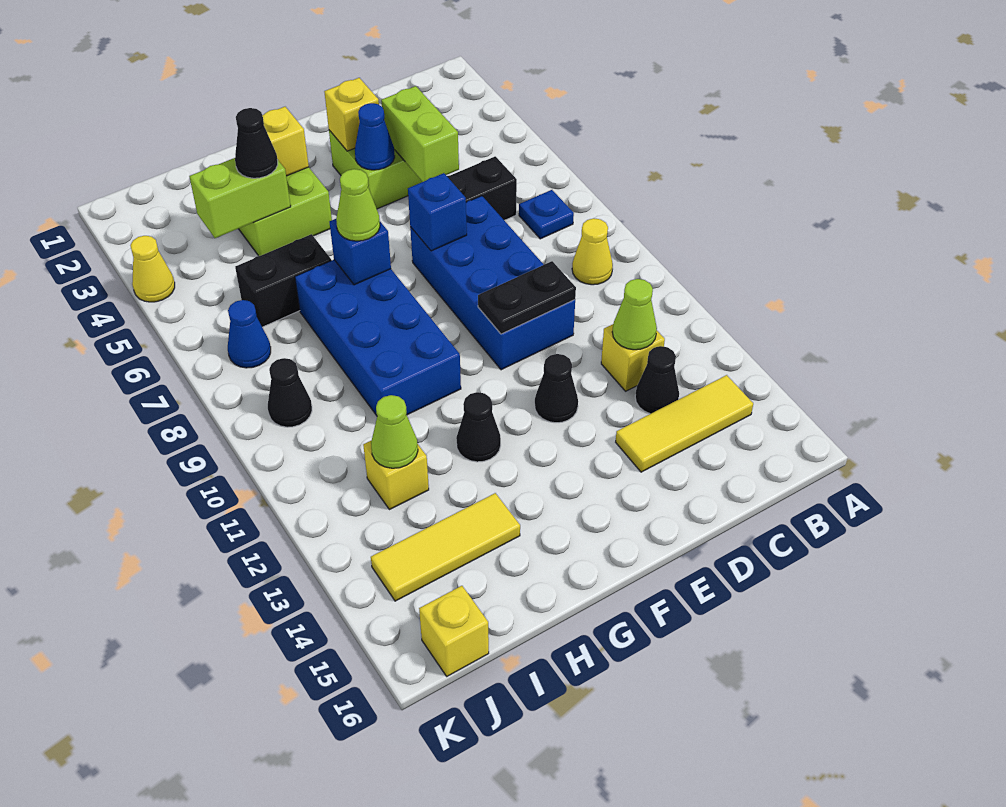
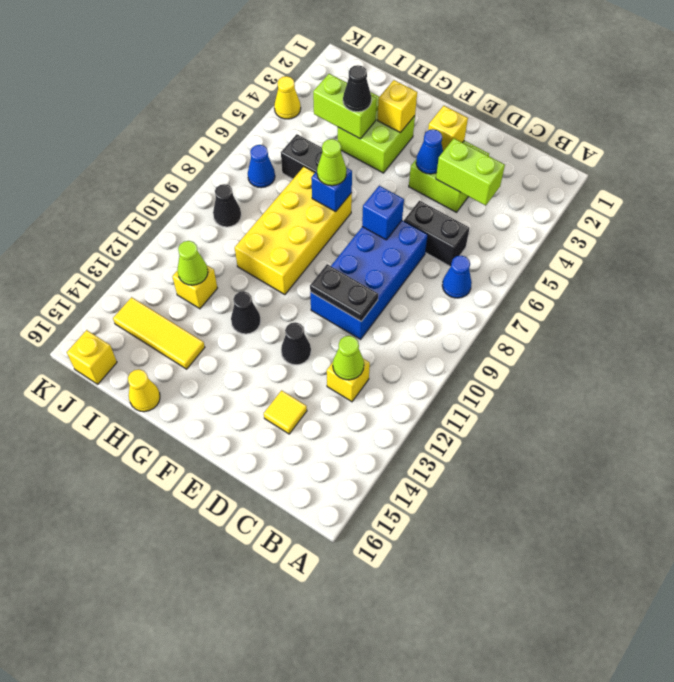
blue plate B7 level 1 -> blue cone B7 level 1
yellow cone B9 level 1 -> yellow cone H16 level 1
yellow tile B14:D14 level 1 -> yellow tile D14 level 1
black cone C13 level 1 -> none
lime brick D4:D5 level 2 -> lime brick C4:D4 level 2
blue brick G7:H10 level 1 -> yellow brick G7:H10 level 1

